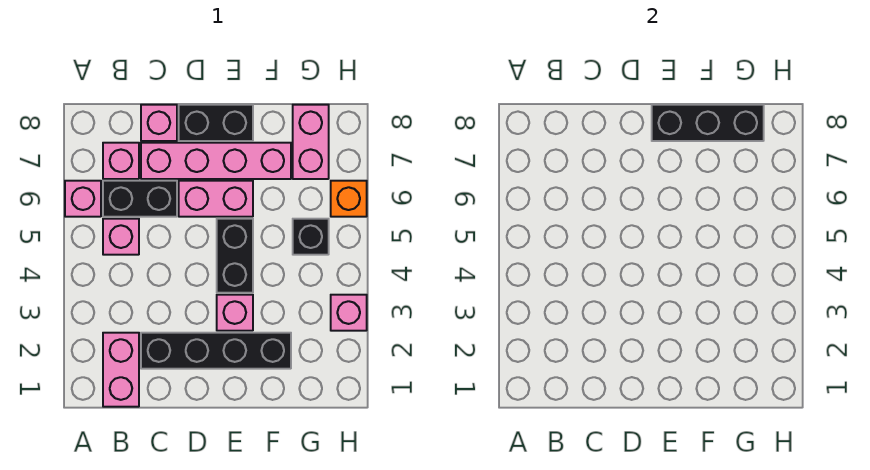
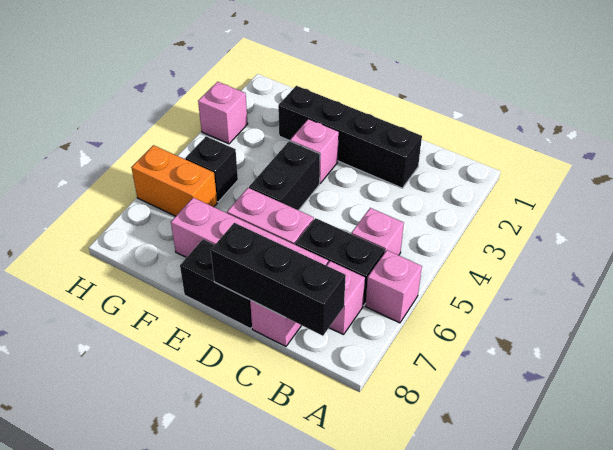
pink brick B1:B2 level 1 -> none
black brick E8:G8 level 2 -> black brick B8:D8 level 2
pink brick G7:G8 level 1 -> none
orange brick H6 level 1 -> orange brick G6:H6 level 1

